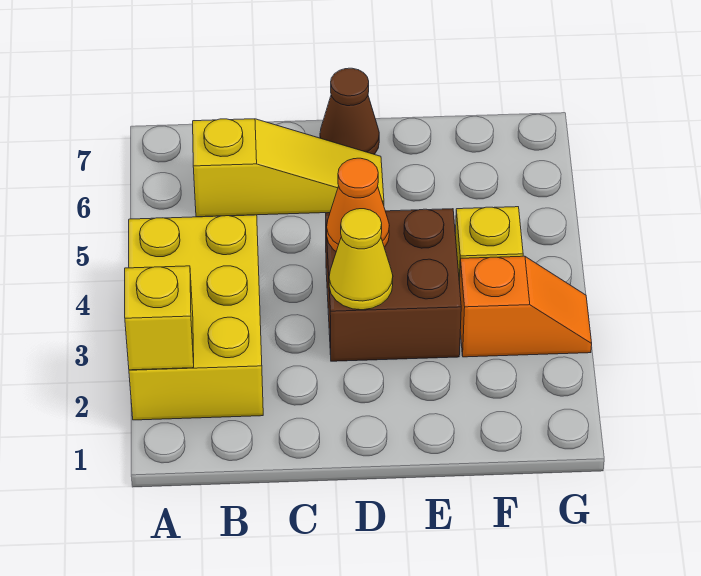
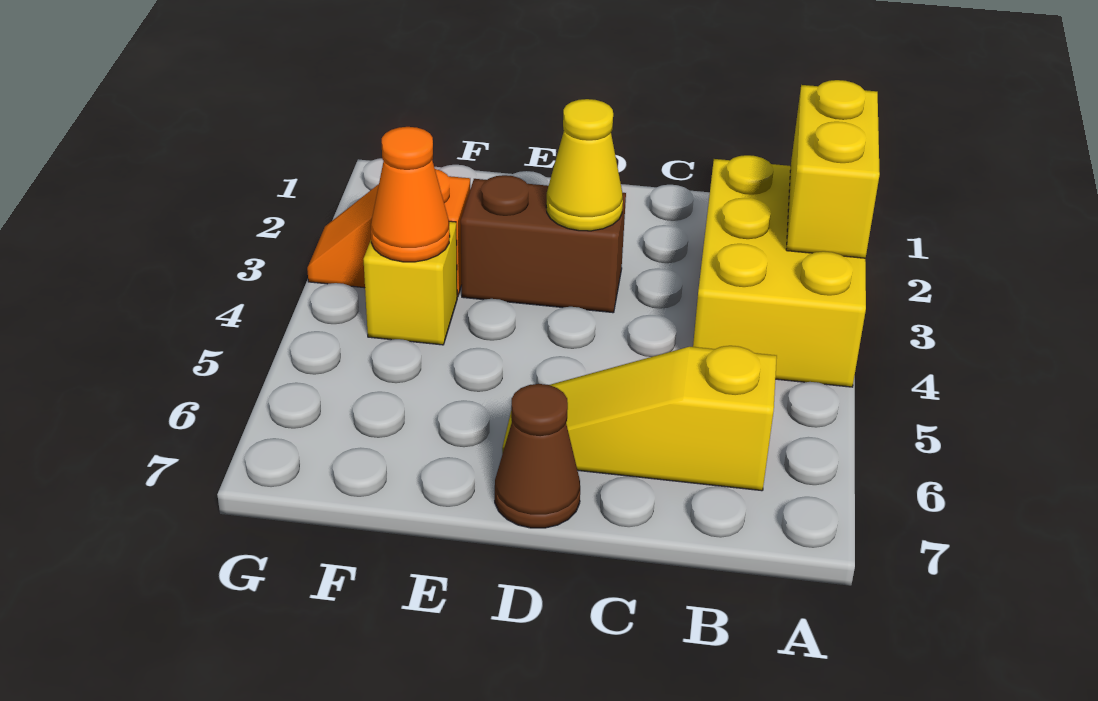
yellow brick A2 level 2 -> yellow brick A2:A3 level 2
brown brick D3:E4 level 1 -> brown brick D3:E3 level 1
orange cone D4 level 2 -> orange cone F4 level 2

